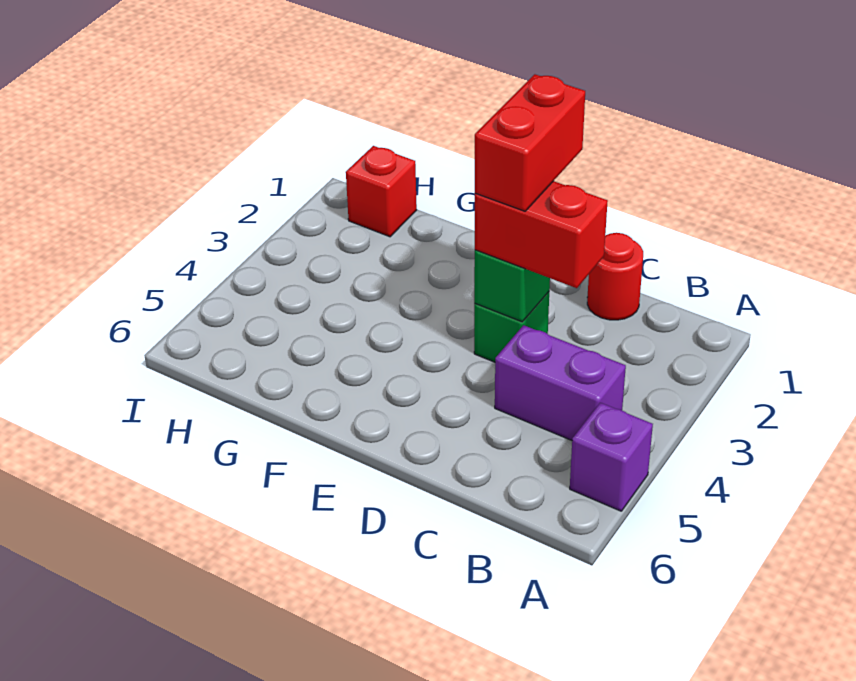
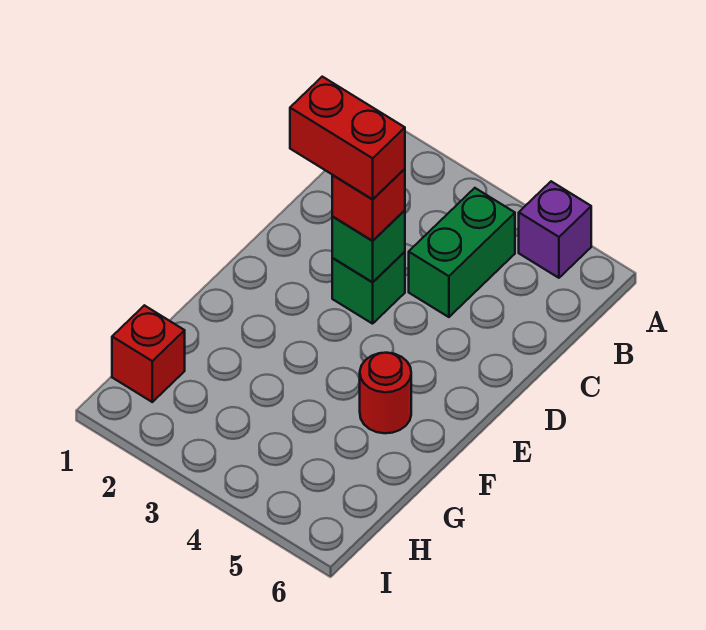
purple brick B4:C4 level 1 -> green brick B4:C4 level 1
red round brick C1 level 1 -> red round brick F5 level 1
red brick C3:D3 level 3 -> red brick D3 level 3

